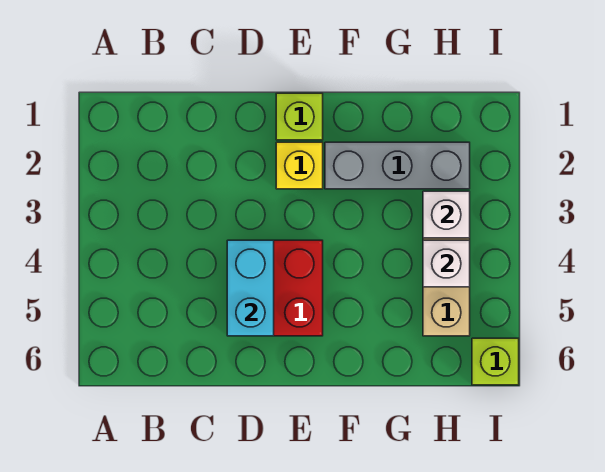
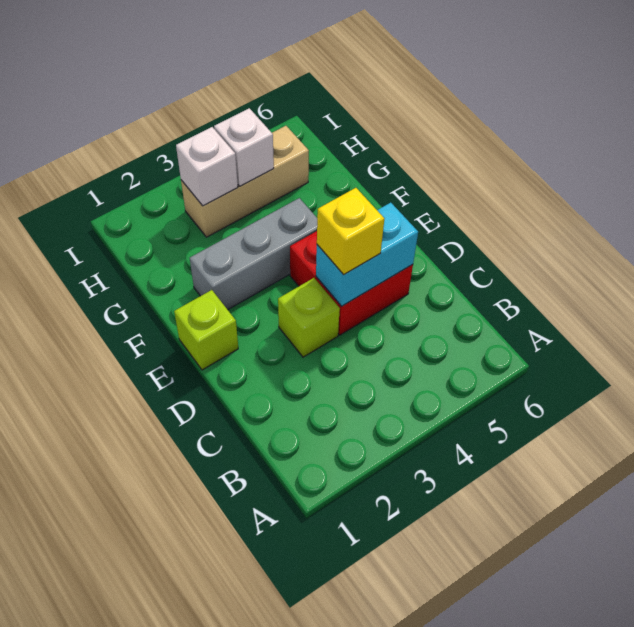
yellow brick E2 level 1 -> yellow brick D4 level 3
grey brick F2:H2 level 1 -> grey brick F2:F4 level 1
lime brick I6 level 1 -> lime brick D3 level 1

